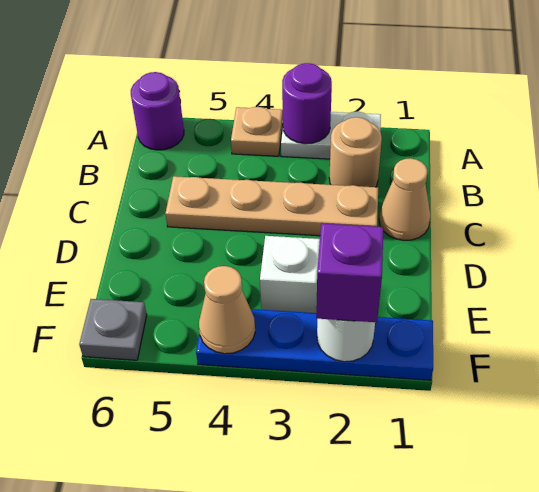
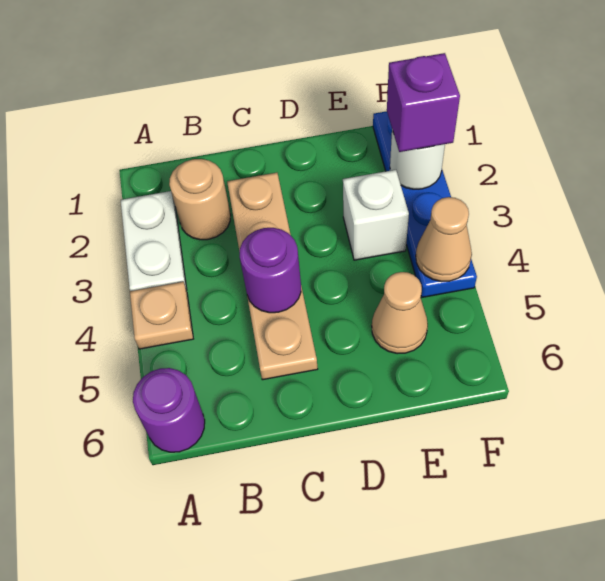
purple round brick A3 level 2 -> purple round brick C4 level 2
tan cone C1 level 1 -> tan cone E5 level 1
grey plate F6 level 1 -> none

